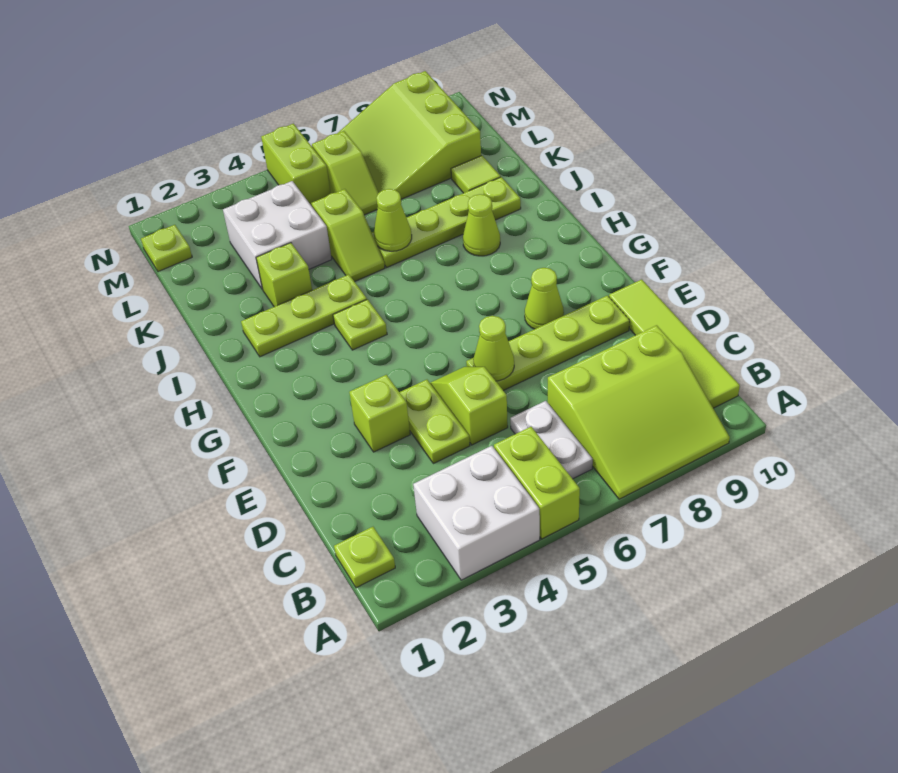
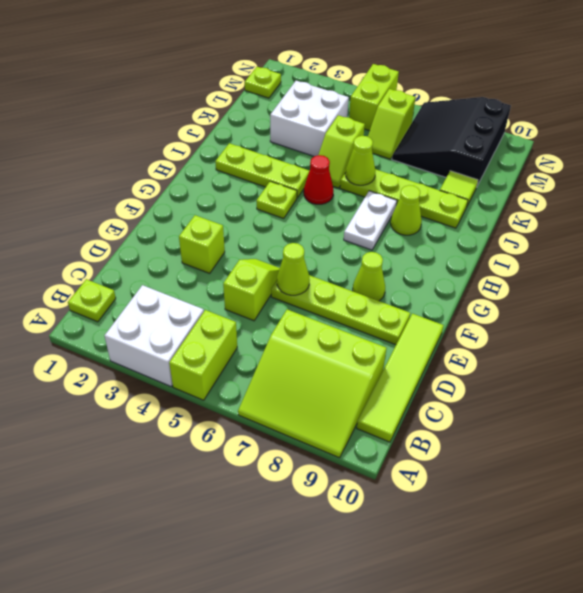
white plate B6:C6 level 1 -> white plate H7:I7 level 1
lime plate D4:E4 level 1 -> none
none -> red cone I5 level 1
lime brick J3 level 1 -> none
lime slope L7:N9 level 1 top 9 -> black slope L7:N9 level 1 top 9

